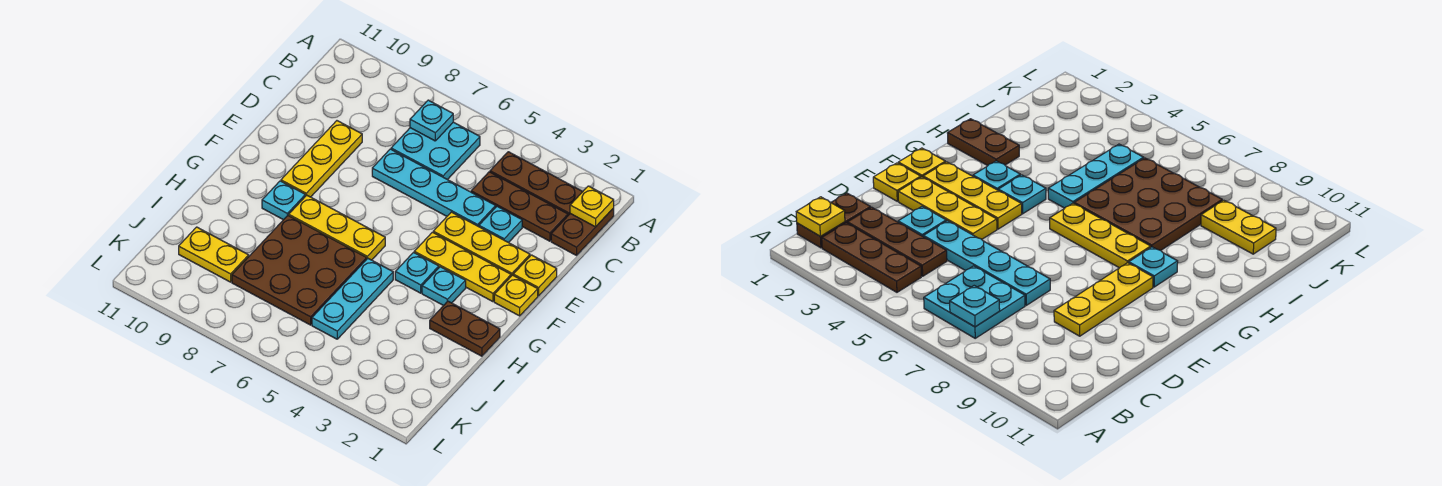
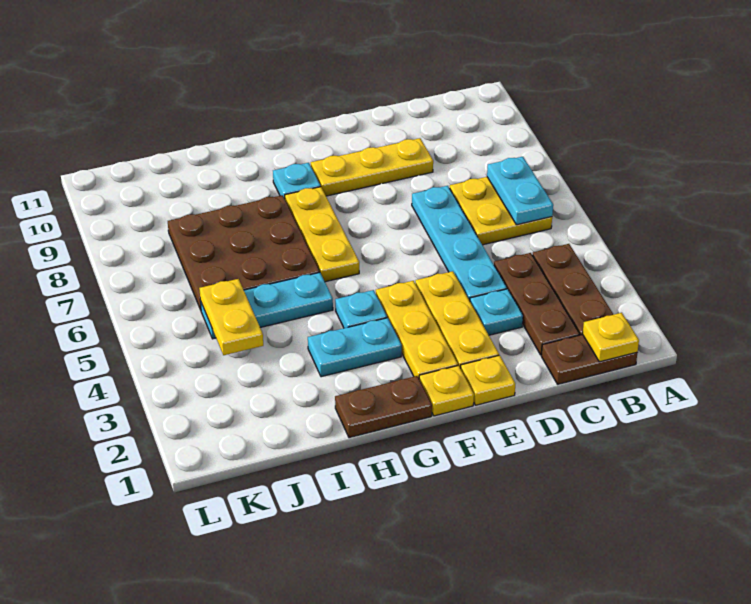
cyan plate B6:C7 level 1 -> yellow plate B6:C7 level 1
cyan plate B7 level 2 -> cyan plate B6:B7 level 2
cyan plate G3 level 1 -> cyan plate G3:H3 level 1
brown plate H1:H2 level 1 -> brown plate G1:H1 level 1
yellow plate J9:J10 level 1 -> yellow plate J4:J5 level 2

